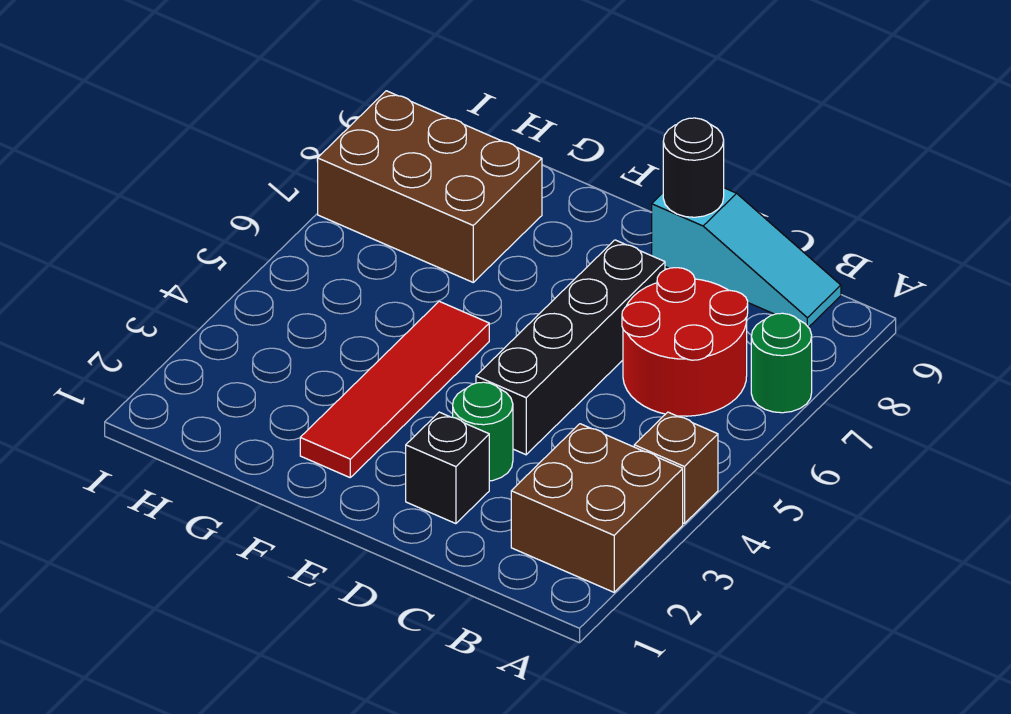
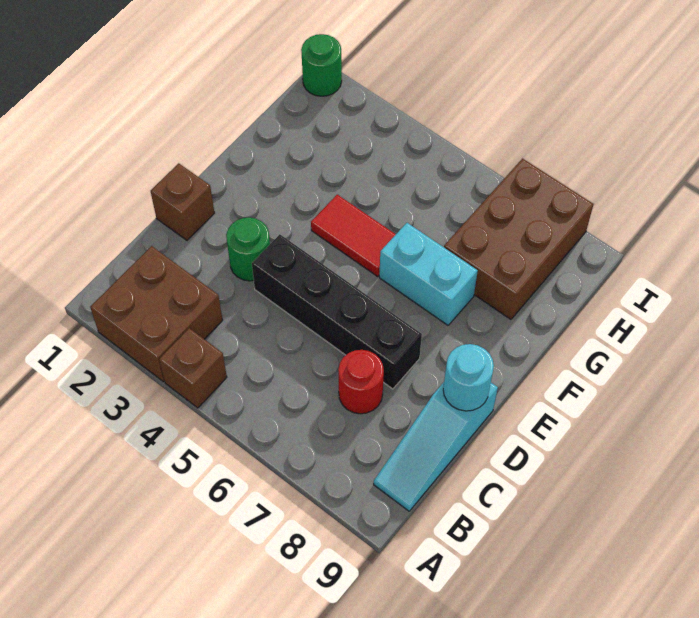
green round brick A7 level 1 -> green round brick I1 level 1
red round brick B6:C7 level 1 -> red round brick C7 level 1
none -> brown brick D1 level 1
black brick D2 level 1 -> none
black round brick D9 level 2 -> cyan round brick D9 level 2
red tile F2:F5 level 1 -> red tile F4:F5 level 1
none -> cyan brick F6:F7 level 1

